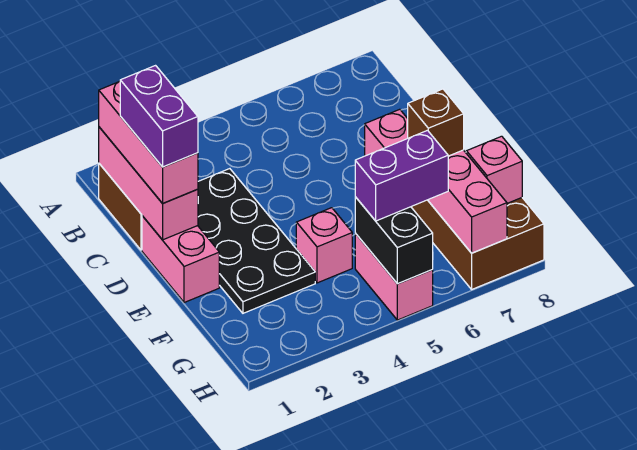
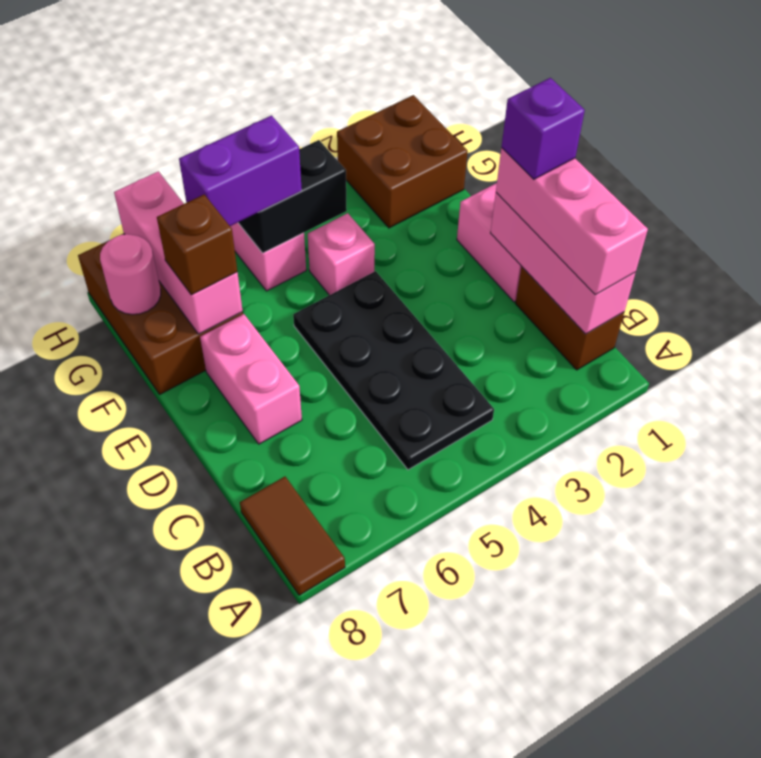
none -> brown tile A8:B8 level 1
purple brick C1:D1 level 4 -> purple brick D1 level 4
black plate C2:F3 level 1 -> black plate B4:E5 level 1
none -> brown brick G1:H2 level 1
black brick G5:H5 level 2 -> black brick G4:G5 level 2
pink brick G8 level 2 -> pink round brick G8 level 2

